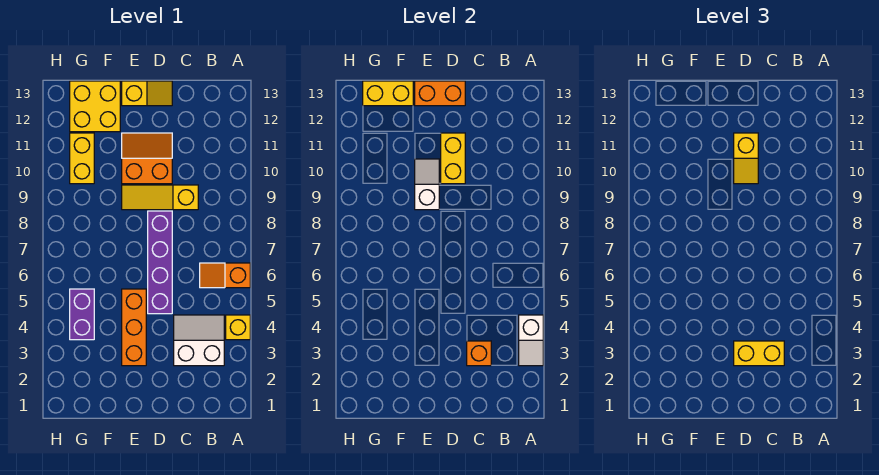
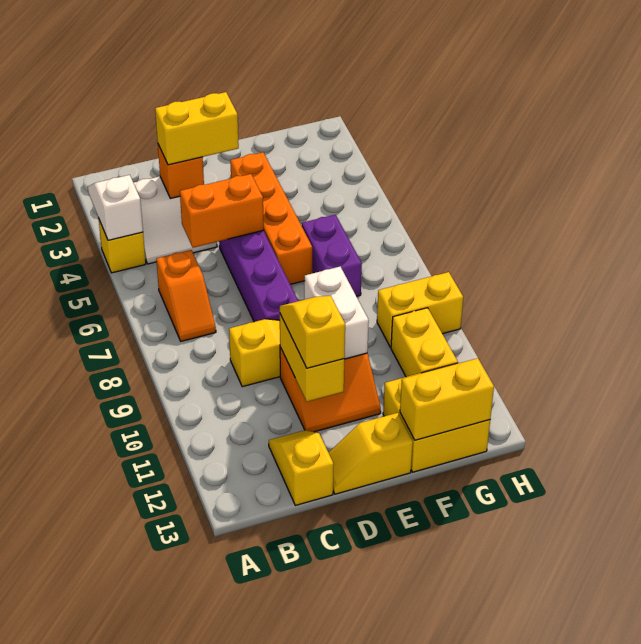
orange slope A6:B6 level 1 top A -> orange slope B6:B7 level 1 top 6
none -> yellow slope C12:C13 level 1 top 13
orange brick D13:E13 level 2 -> orange brick C5:D5 level 2
orange brick E3:E5 level 1 -> orange brick E3:E6 level 1
white slope E9:E10 level 2 top 9 -> white brick E9:E10 level 2
purple brick G4:G5 level 1 -> purple brick F6:F7 level 1
none -> yellow brick G9:H9 level 1

